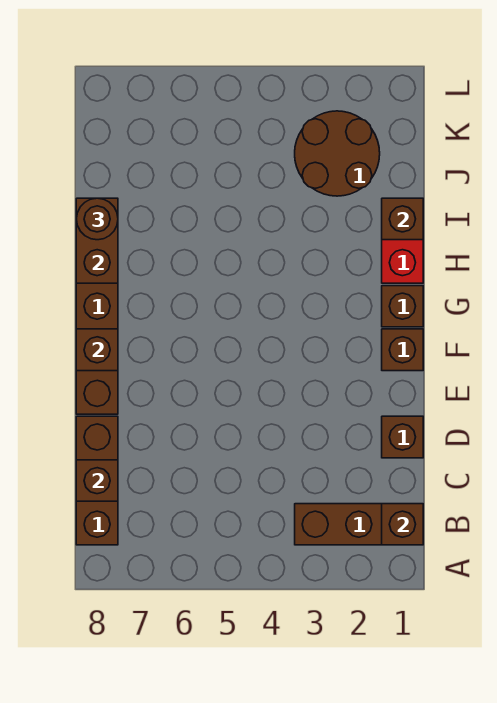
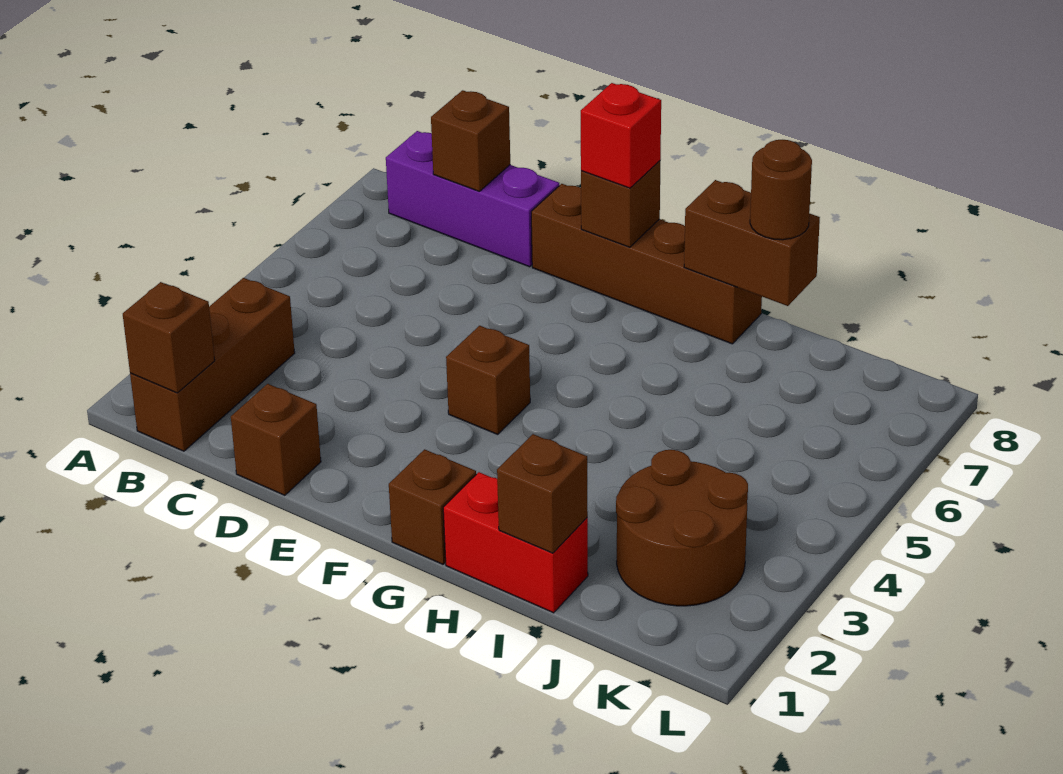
brown brick B8:D8 level 1 -> purple brick B8:D8 level 1
brown brick F1 level 1 -> brown brick F4 level 1
none -> red brick F8 level 3

